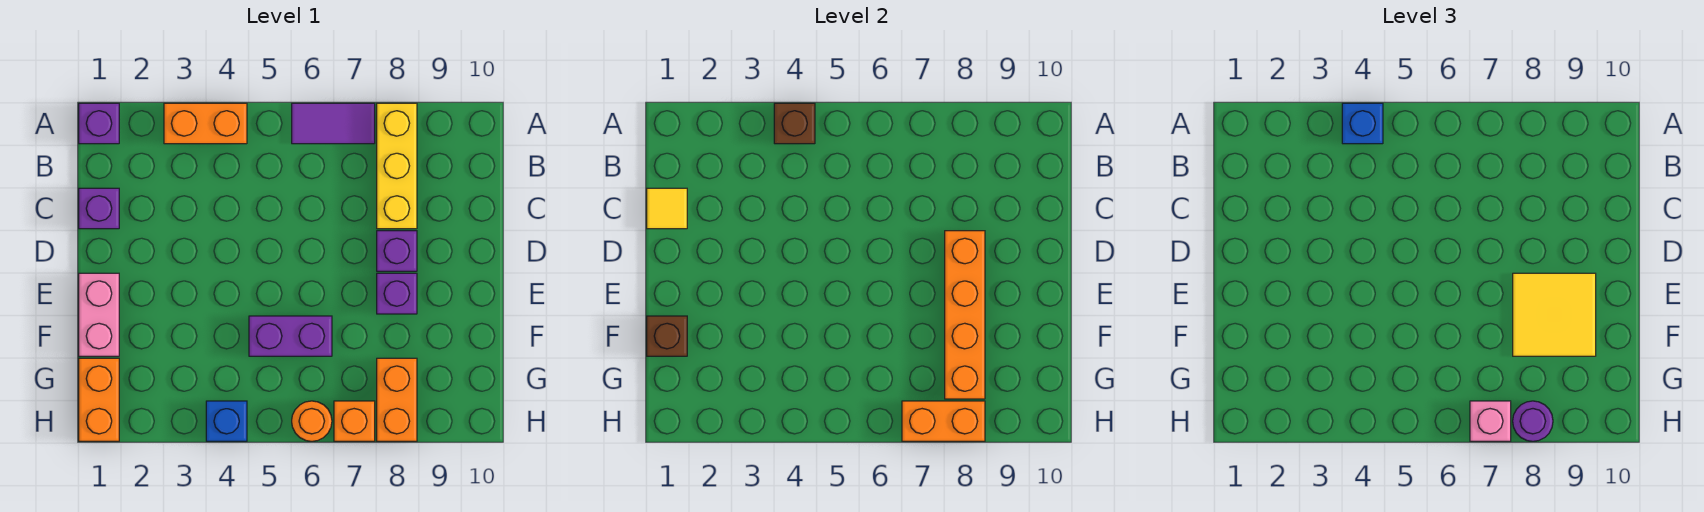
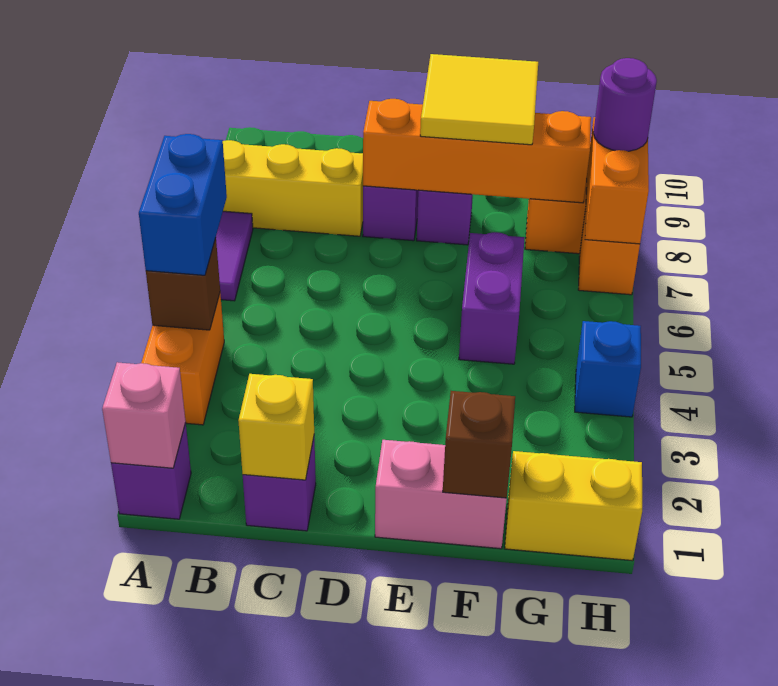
blue brick A4 level 3 -> blue brick A4:A5 level 3
yellow tile C1 level 2 -> yellow brick C1 level 2
orange brick G1:H1 level 1 -> yellow brick G1:H1 level 1
orange round brick H6 level 1 -> none
pink brick H7 level 3 -> pink brick A1 level 2

